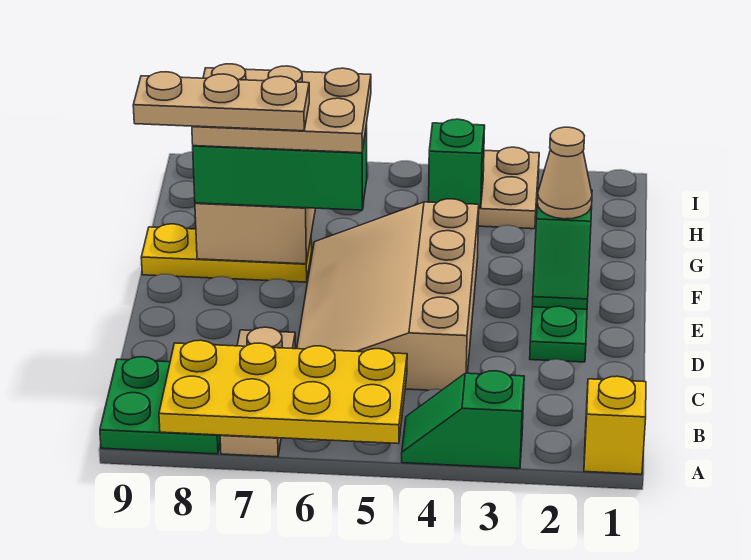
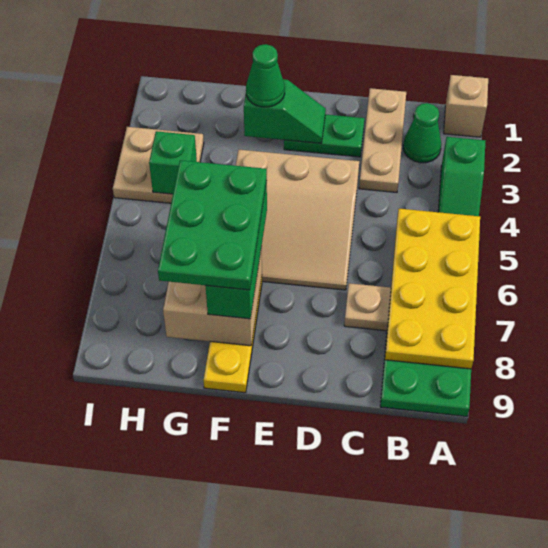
yellow brick A1 level 1 -> tan brick A1 level 1
none -> green cone B2 level 1
tan slope C4:F6 level 1 top 4 -> tan slope D4:F6 level 1 top 4
tan cone F2 level 3 -> green cone F2 level 3
tan plate F6:G8 level 4 -> green plate F6:G8 level 4
tan plate F7:F9 level 5 -> tan plate C1:C3 level 1

